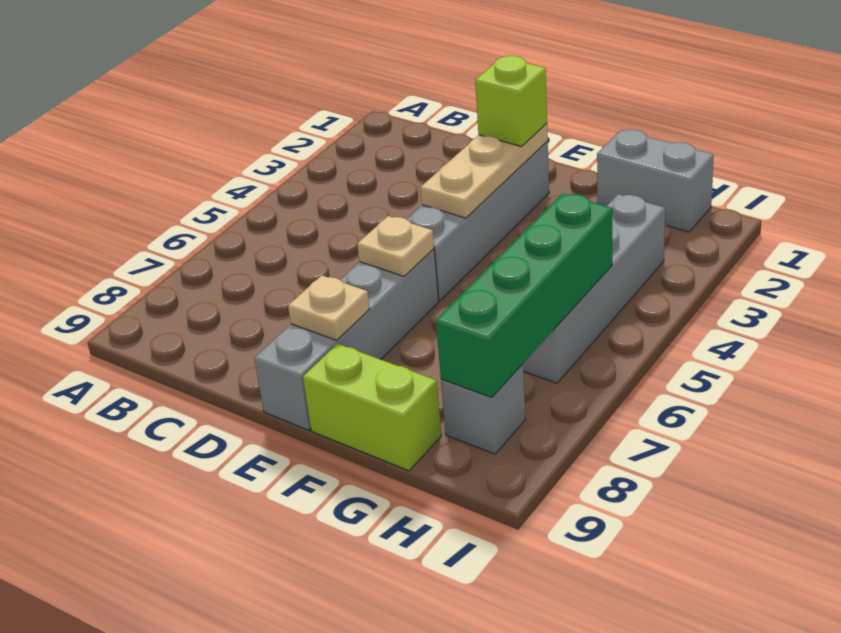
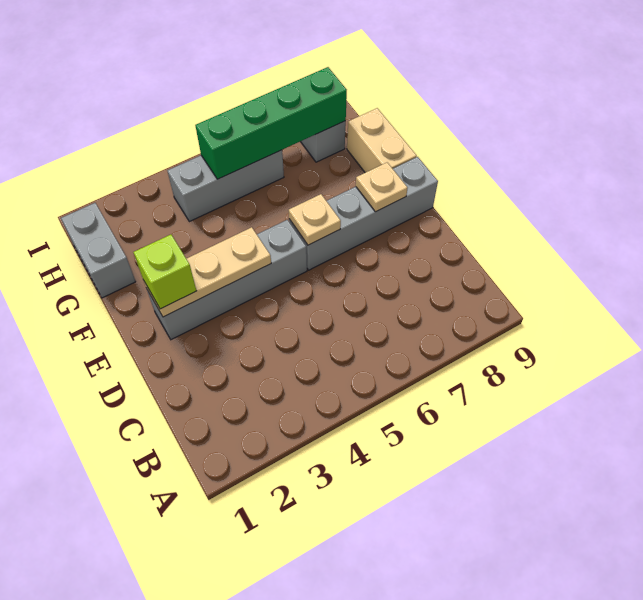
lime brick F9:G9 level 1 -> tan brick F9:G9 level 1
grey brick H3:H6 level 1 -> grey brick H4:H6 level 1

